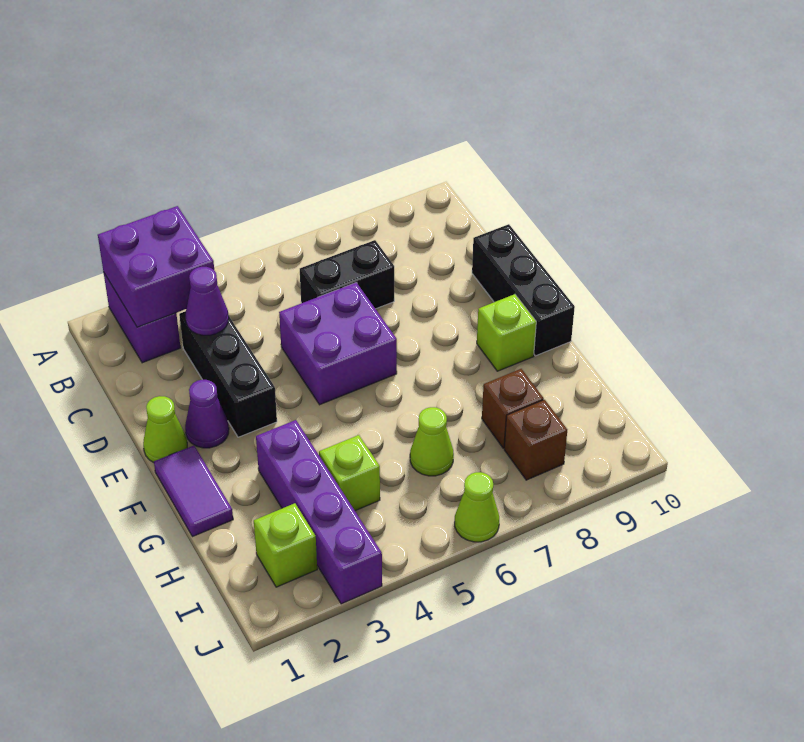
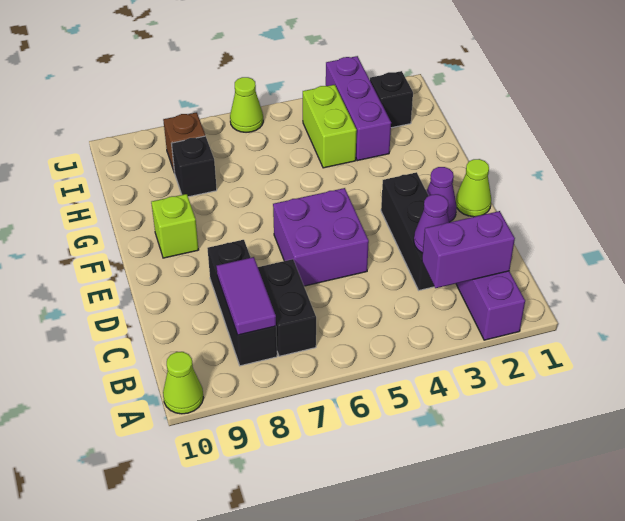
purple brick A2:B3 level 2 -> purple brick B2:B3 level 2
black brick C6:C7 level 1 -> black brick B7:C7 level 1
black brick D10:F10 level 1 -> black brick B8:D8 level 1
purple tile F1:G1 level 1 -> purple tile B8:C8 level 2
purple brick G3:J3 level 1 -> purple brick H3:J3 level 1
lime brick H4 level 1 -> lime brick H4:I4 level 1
lime cone H6 level 1 -> lime cone A10 level 1
brown brick H8 level 1 -> black brick H8 level 1
lime brick I2 level 1 -> black brick I2 level 1

